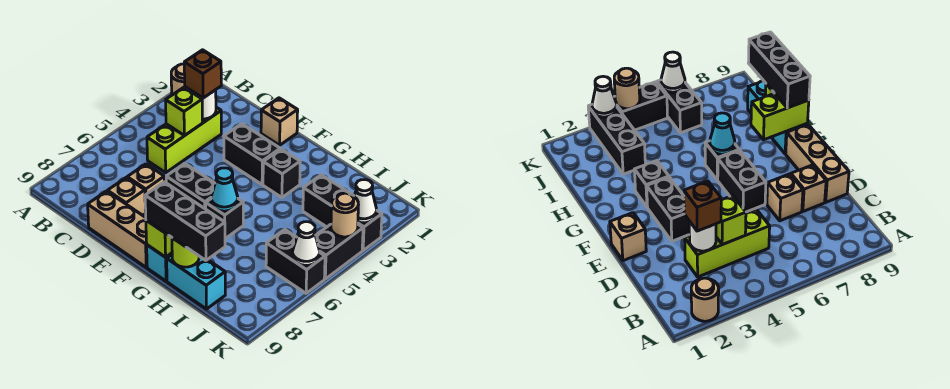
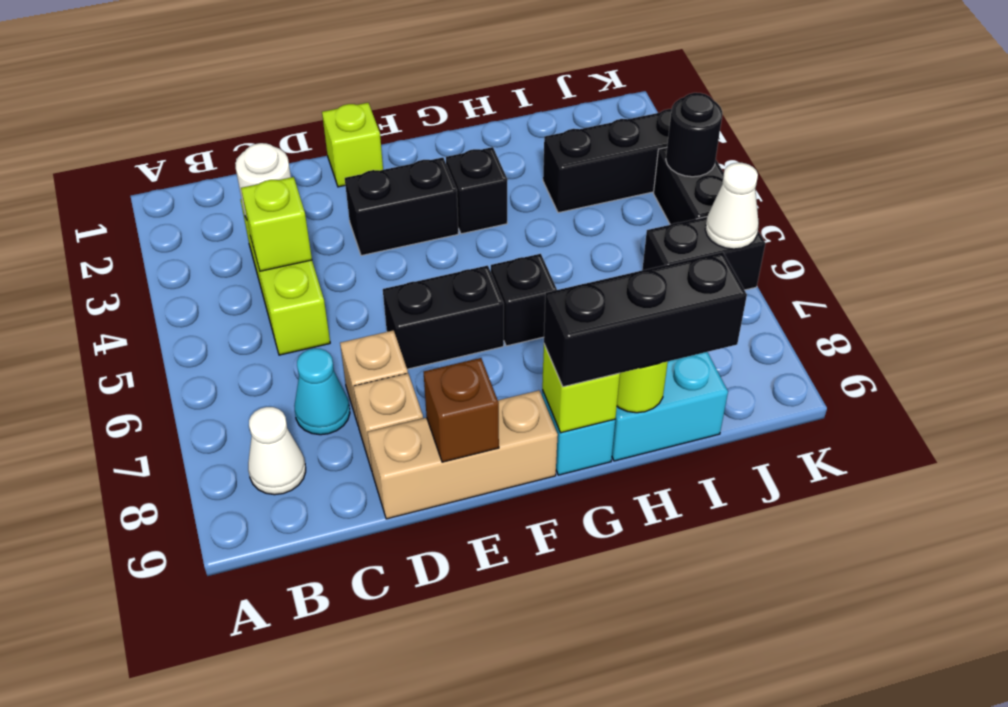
tan round brick A2 level 1 -> none
brown brick C3 level 3 -> brown brick E9 level 2
tan brick E1 level 1 -> lime brick E1 level 1
cyan cone G6 level 2 -> cyan cone C7 level 1
lime brick G8:G9 level 2 -> lime brick G9 level 2
white cone K3 level 2 -> white cone B8 level 1
tan round brick K4 level 2 -> black round brick K4 level 2

